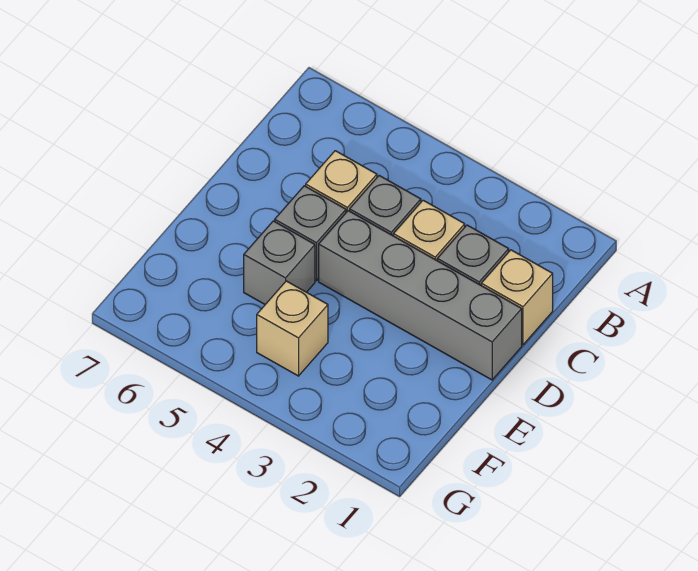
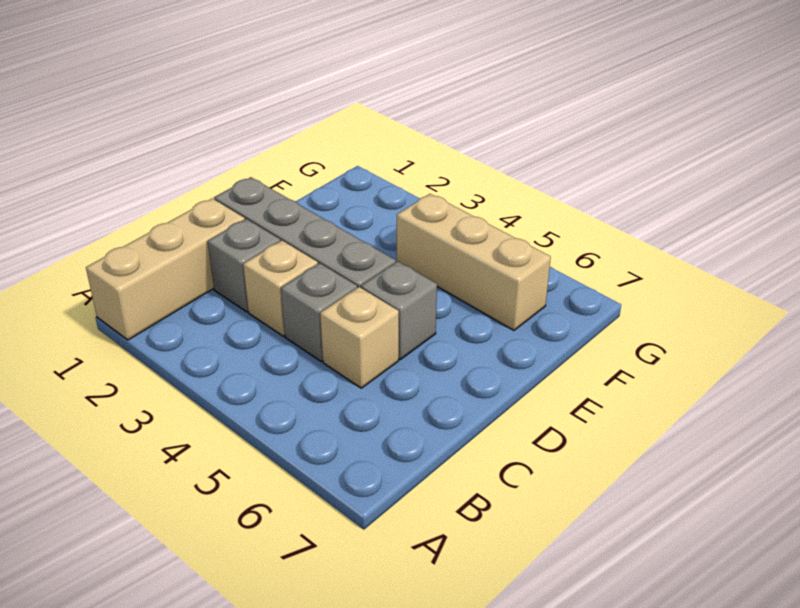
tan brick C1 level 1 -> tan brick A1:C1 level 1
grey brick E5 level 1 -> none
tan brick F4 level 1 -> tan brick F4:F6 level 1

